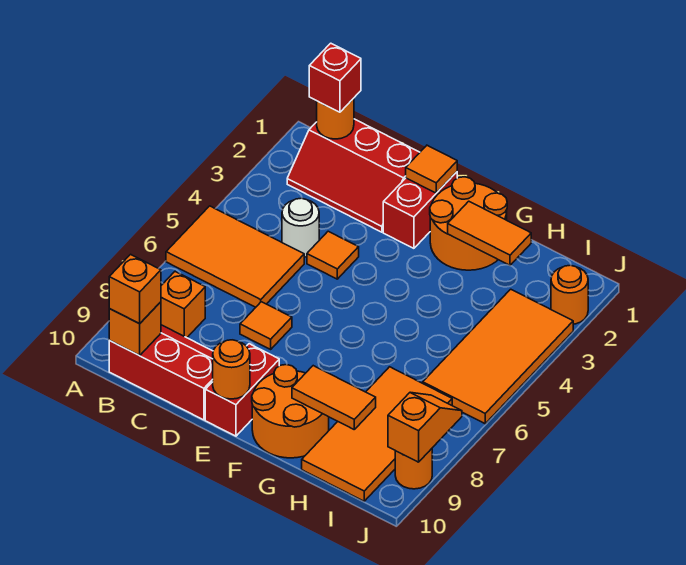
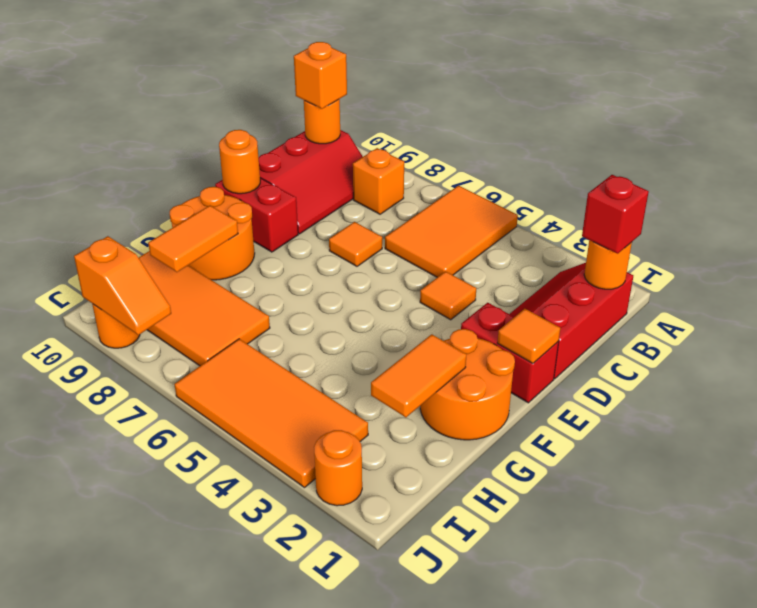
orange brick B10 level 2 -> orange round brick B10 level 2
white round brick C4 level 1 -> none

